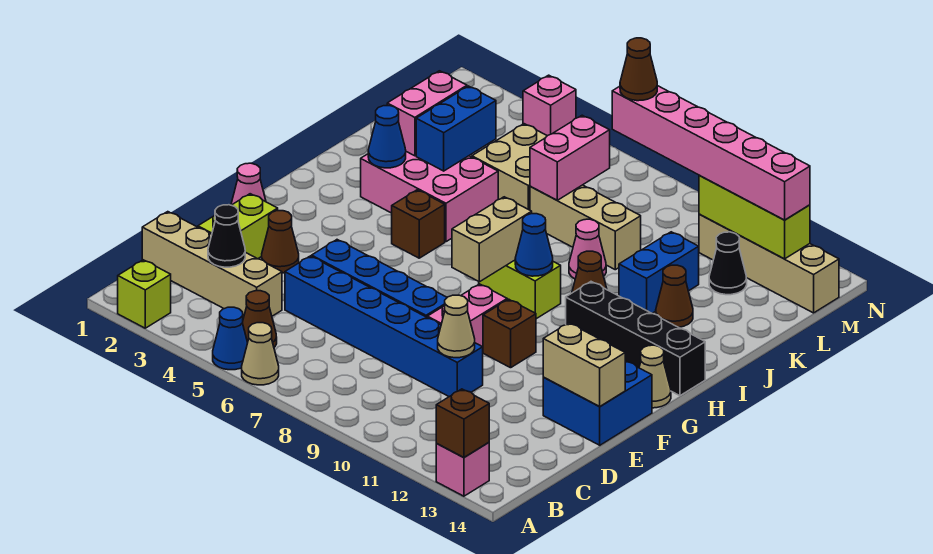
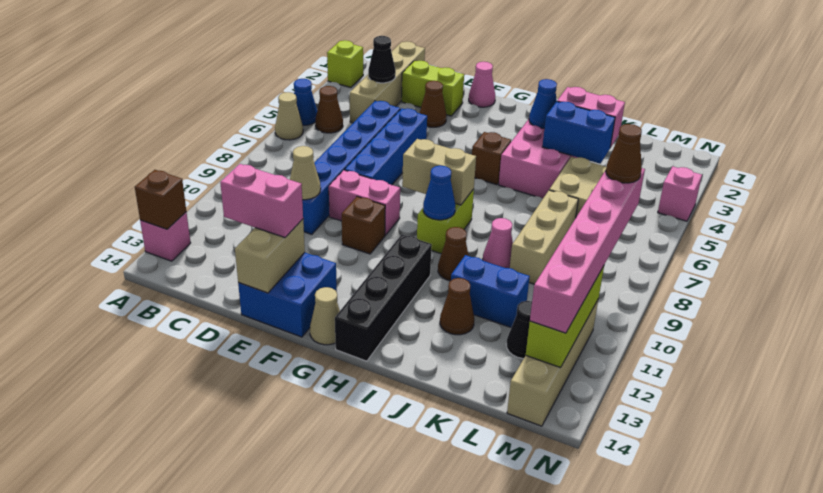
pink brick K7:L7 level 2 -> pink brick D13:E13 level 3

